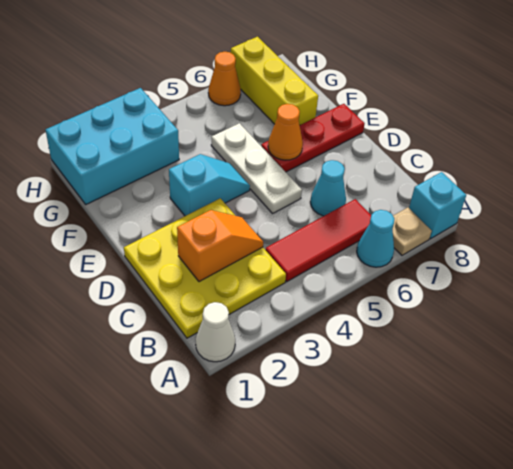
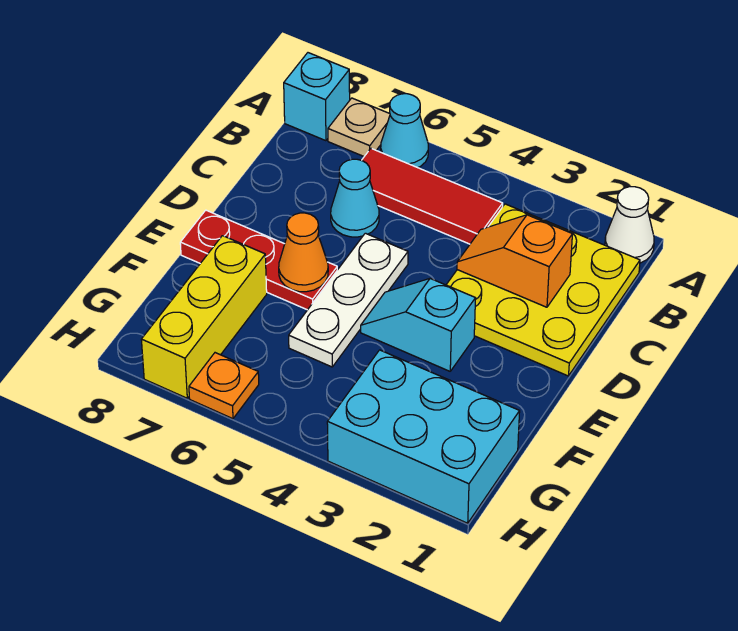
orange cone H6 level 1 -> orange plate H6 level 1

